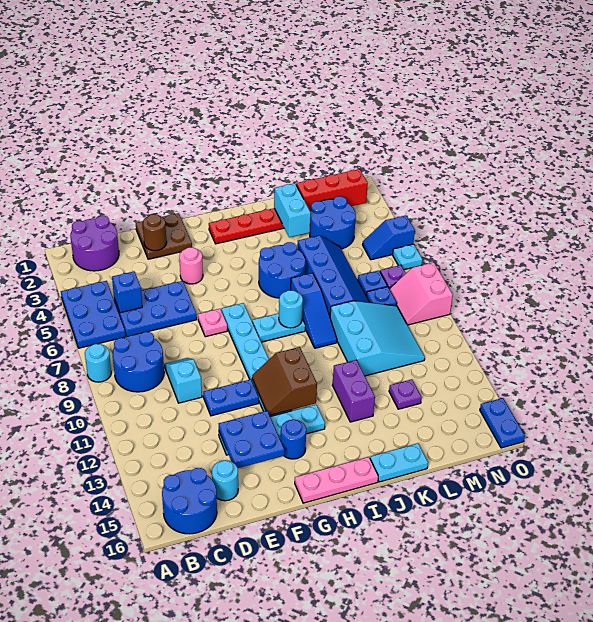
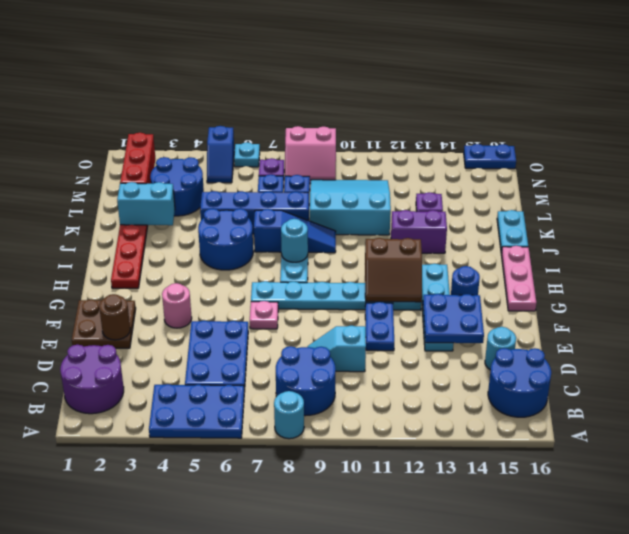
blue brick C5 level 2 -> none

